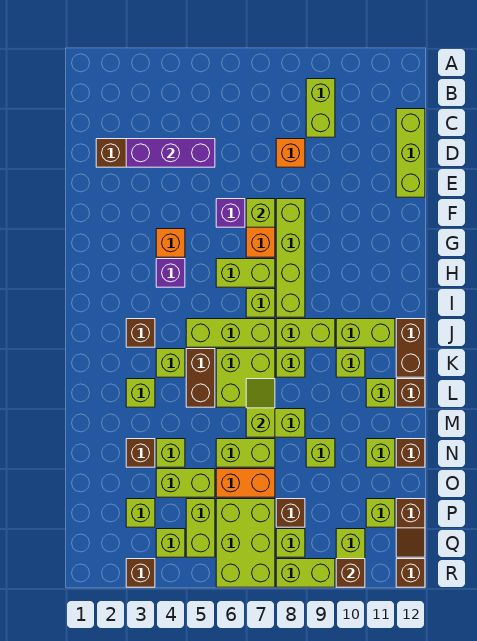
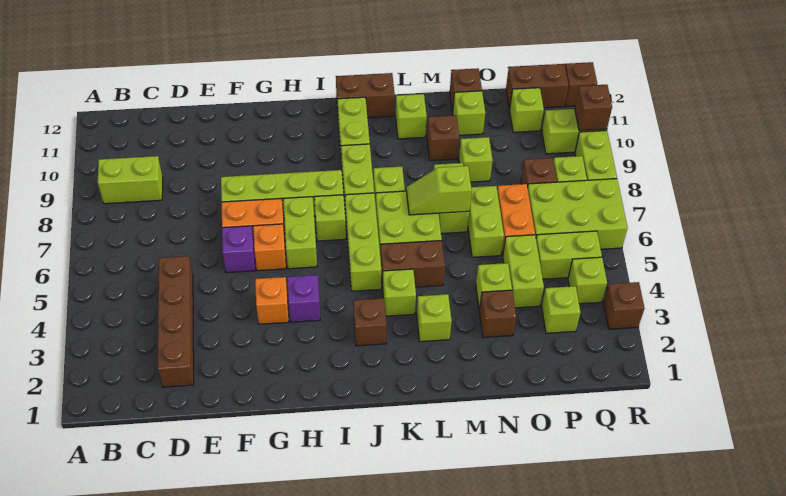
lime brick C12:E12 level 1 -> none
purple brick D3:D5 level 2 -> none
orange brick D8 level 1 -> orange brick G6 level 1
lime brick F7 level 2 -> none
lime brick K10 level 1 -> none
brown brick L12 level 1 -> brown brick M10 level 1
brown slope P12:Q12 level 1 top P -> brown brick P12:Q12 level 1

